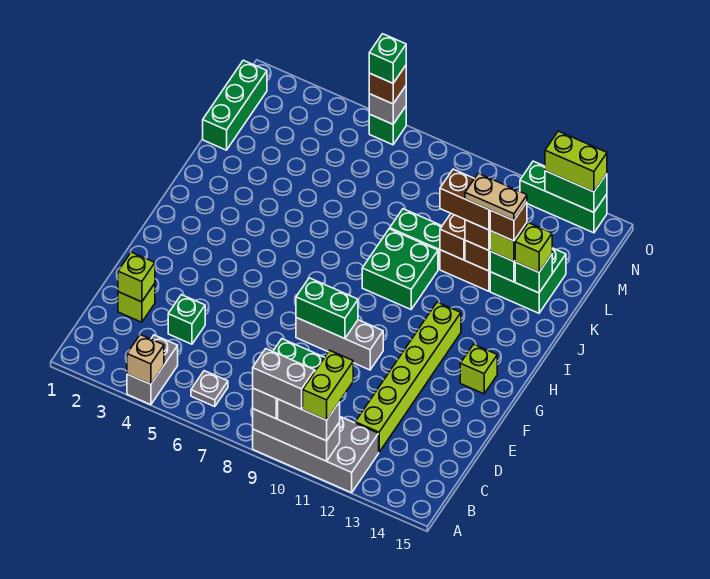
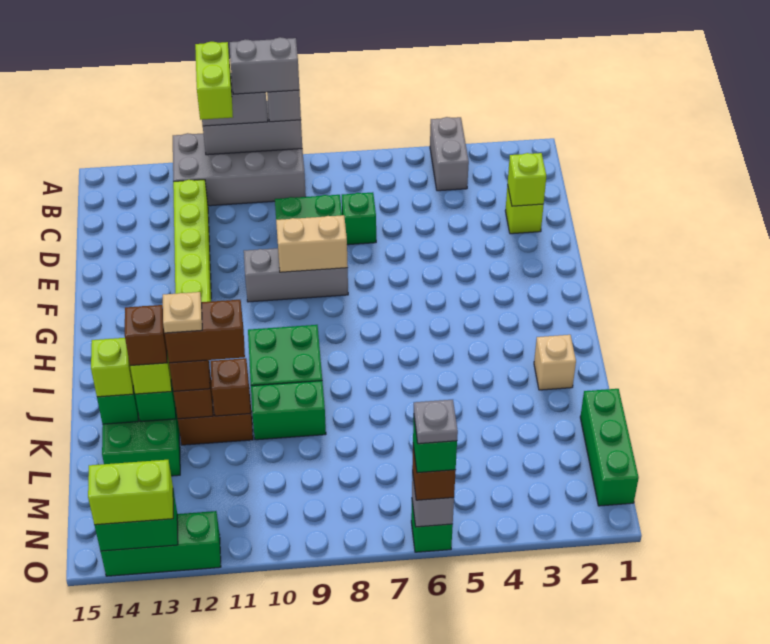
tan brick A4 level 2 -> tan brick J2 level 1
grey plate B6 level 1 -> grey plate O6 level 5
green brick D4 level 1 -> green brick D7 level 1
green brick F8:F9 level 2 -> tan brick F8:F9 level 2
lime brick G14 level 1 -> none
tan plate K12:K13 level 5 -> tan plate K12 level 5

